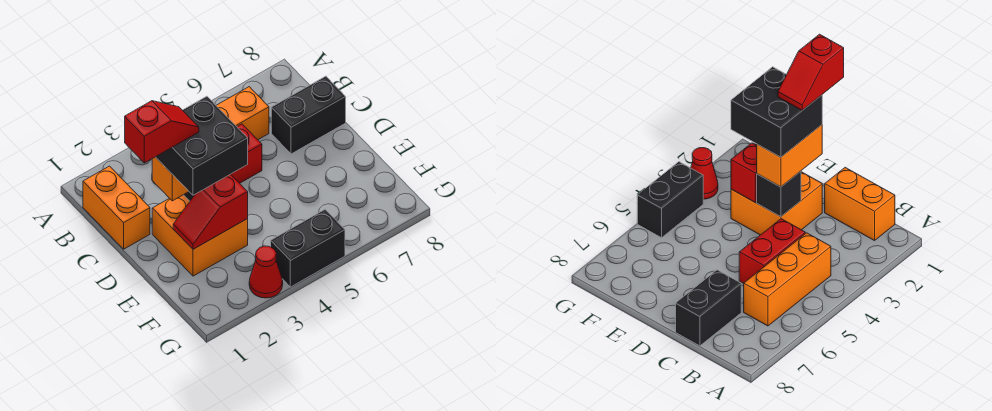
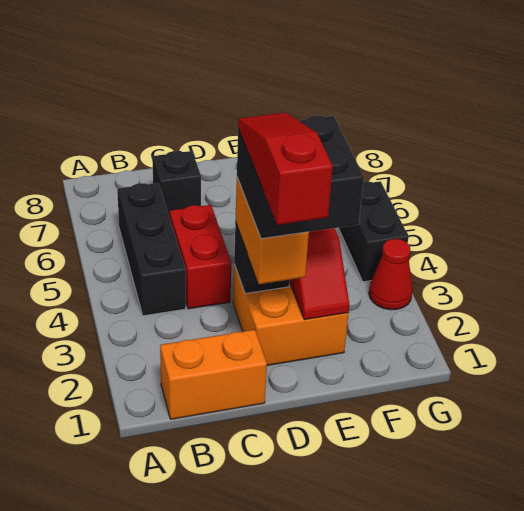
orange brick B4:B6 level 1 -> black brick B4:B6 level 1
black brick C7:C8 level 1 -> black brick C7 level 1
red slope D1:D2 level 5 top 1 -> red slope D1:D3 level 5 top 1

